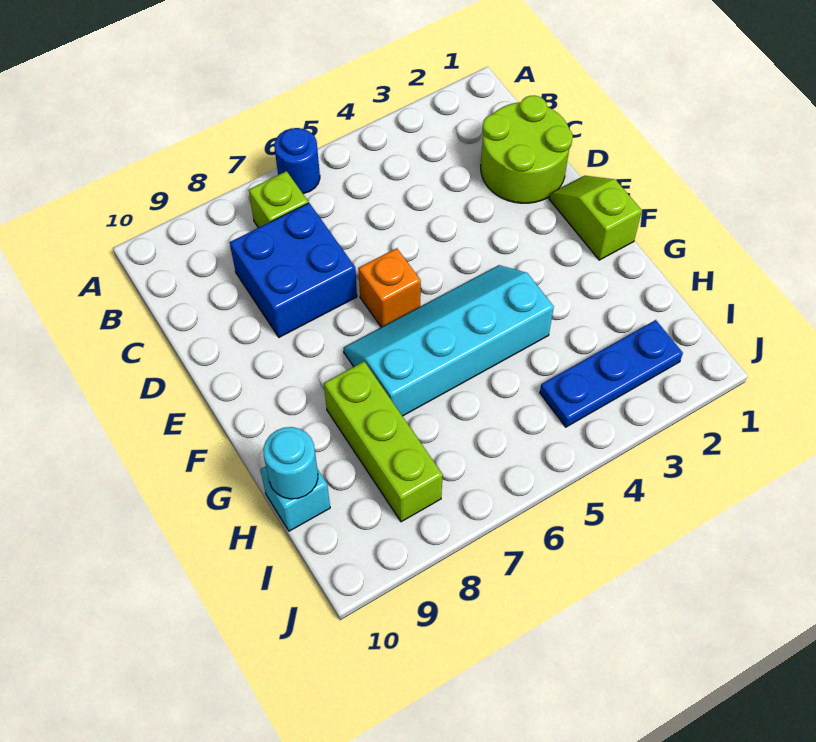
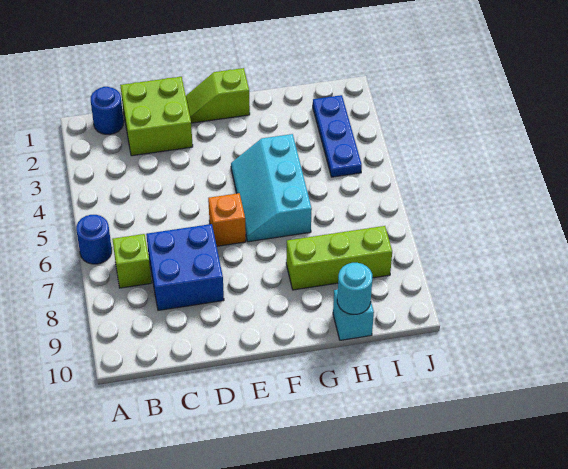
none -> blue round brick B1 level 1
lime round brick C1:D2 level 1 -> lime brick C1:D2 level 1
cyan slope F4:G7 level 1 top G -> cyan slope F4:G6 level 1 top G

